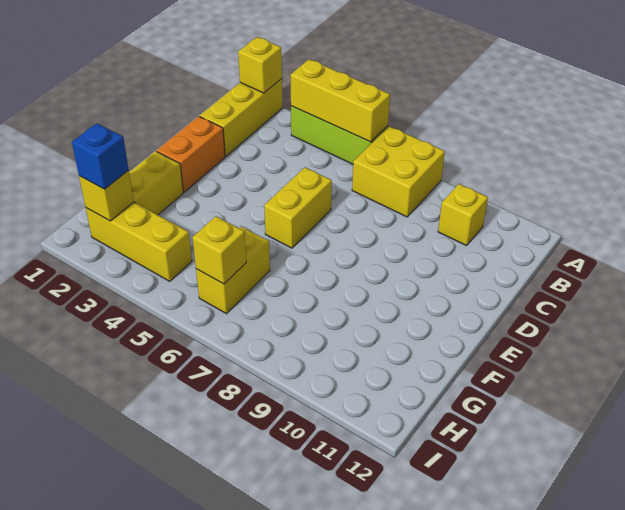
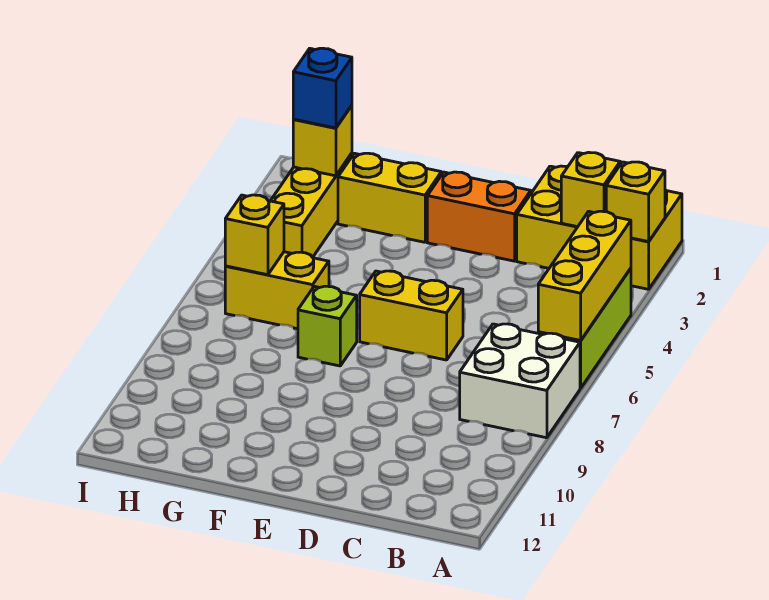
yellow brick A2:C2 level 1 -> yellow brick A1:C2 level 1
yellow brick A7:B8 level 1 -> white brick A7:B8 level 1
yellow brick B10 level 1 -> yellow brick B2 level 2
none -> lime brick F7 level 1

